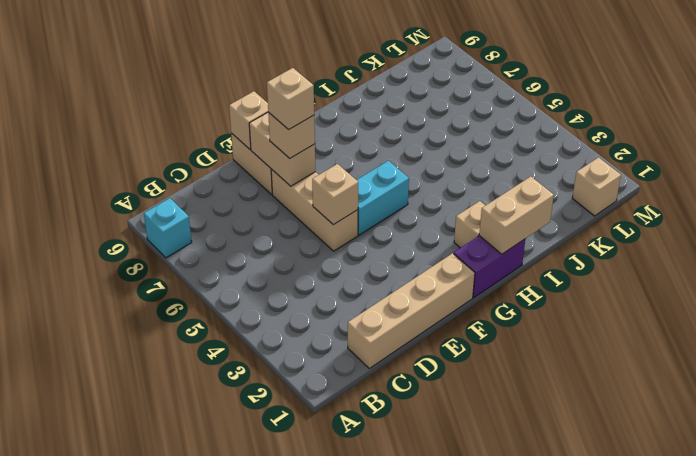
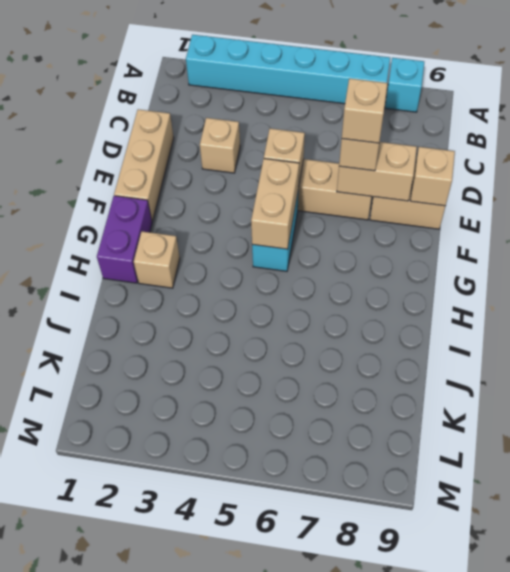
none -> cyan brick A2:A7 level 1
tan brick C1:F1 level 1 -> tan brick D1:F1 level 1
tan brick H1:I1 level 2 -> tan brick F5:G5 level 2
tan brick L1 level 1 -> tan brick D3 level 1

